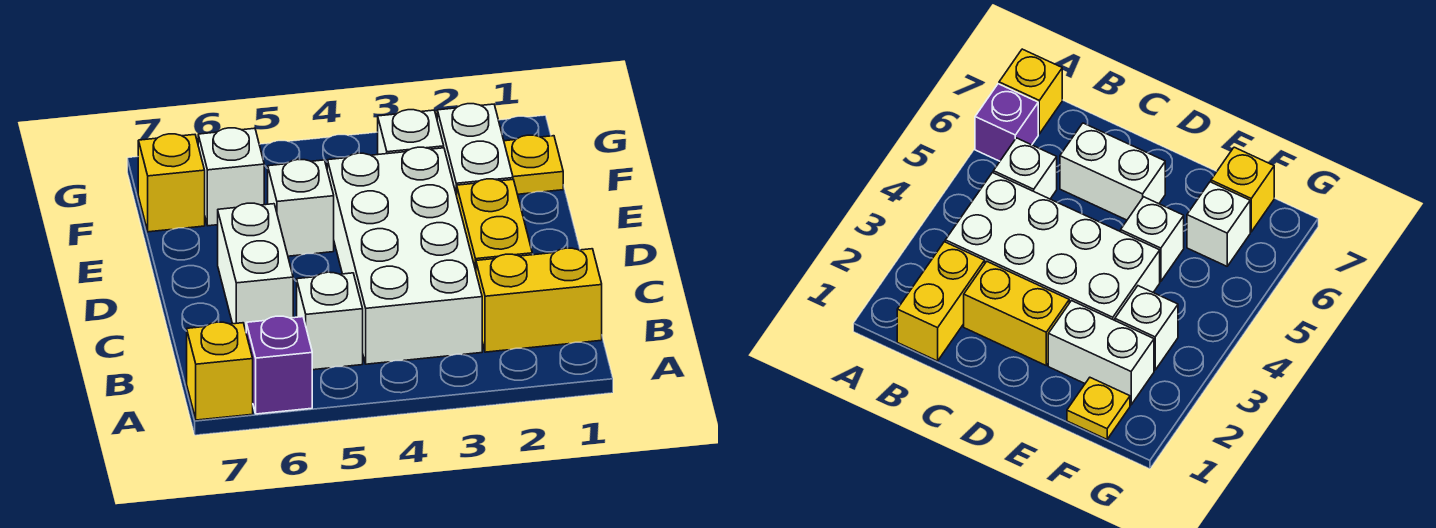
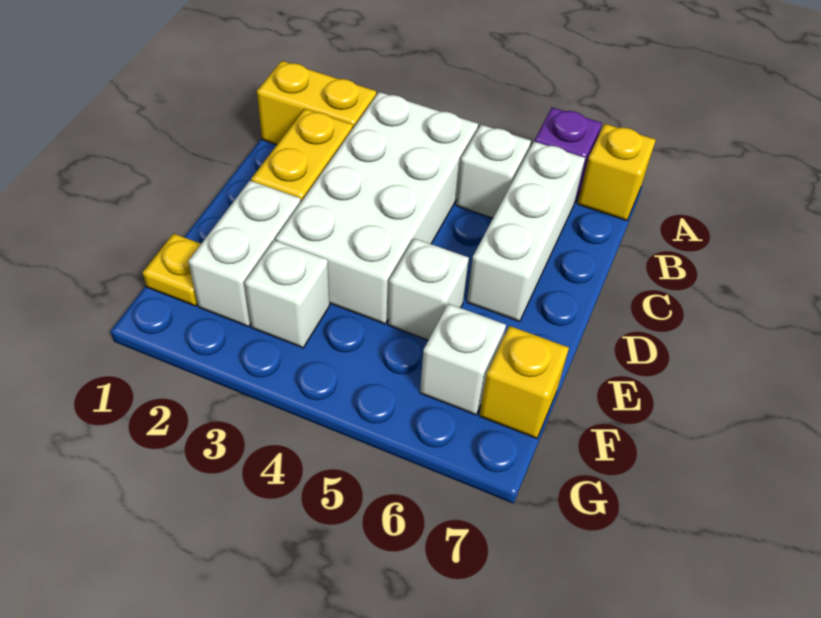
white brick C6:D6 level 1 -> white brick B6:D6 level 1

